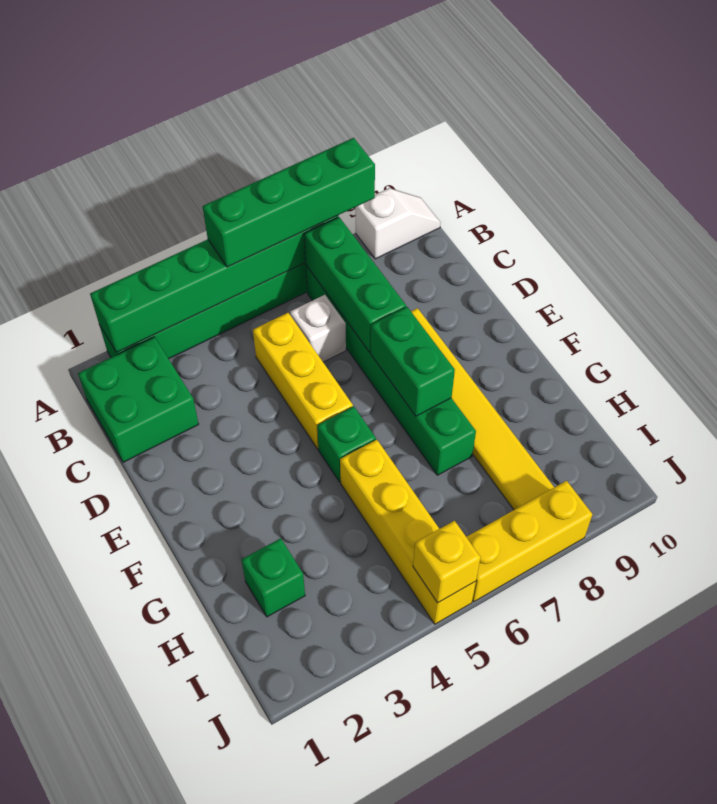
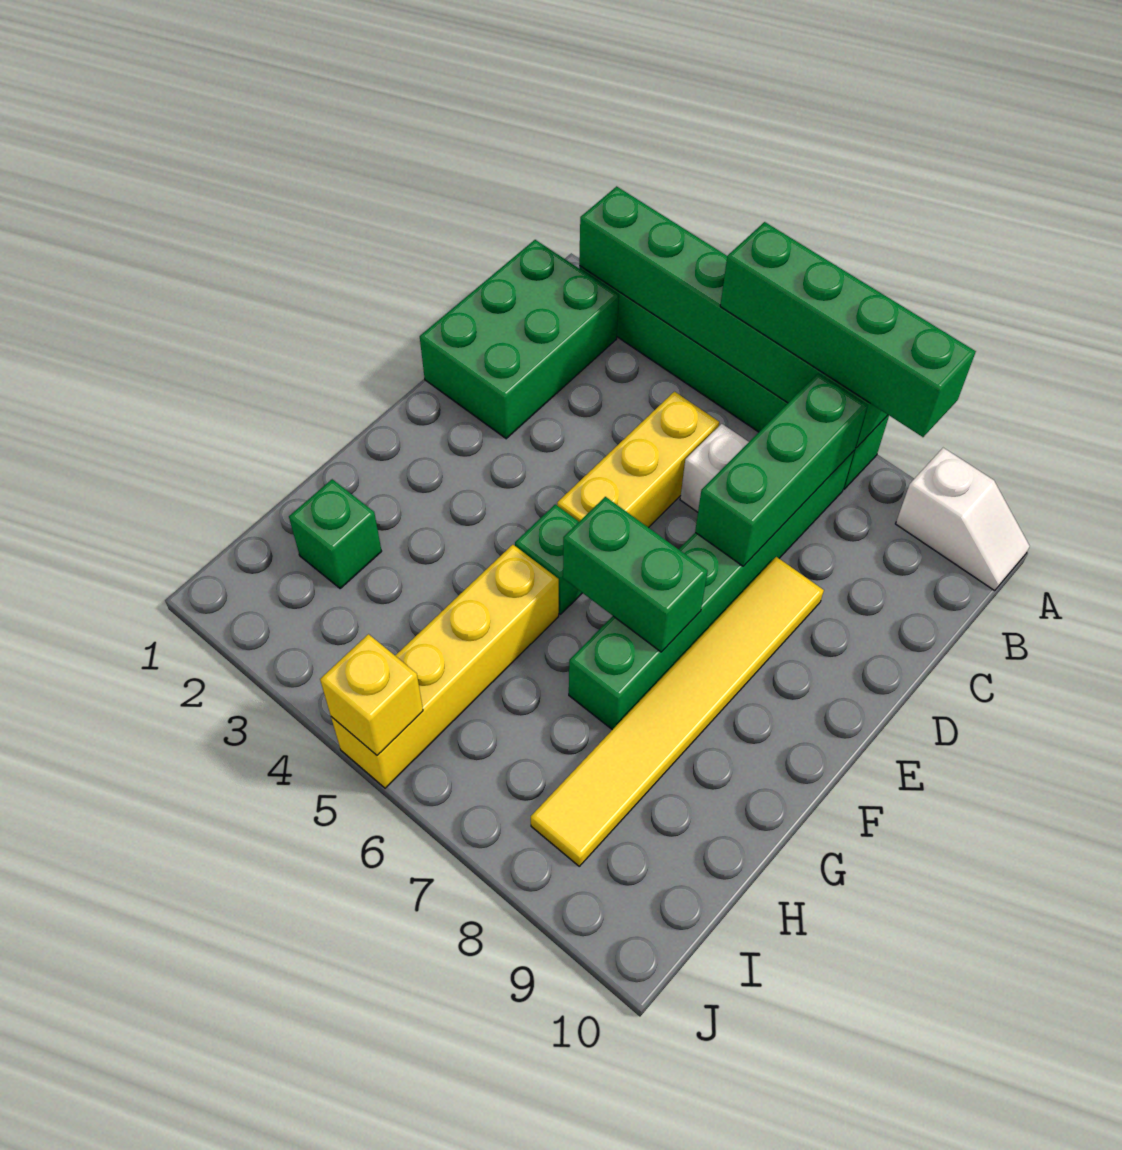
green brick B1:C2 level 1 -> green brick B1:D2 level 1
green brick E7:F7 level 2 -> green brick F6:F7 level 2
yellow brick J6:J8 level 1 -> none

